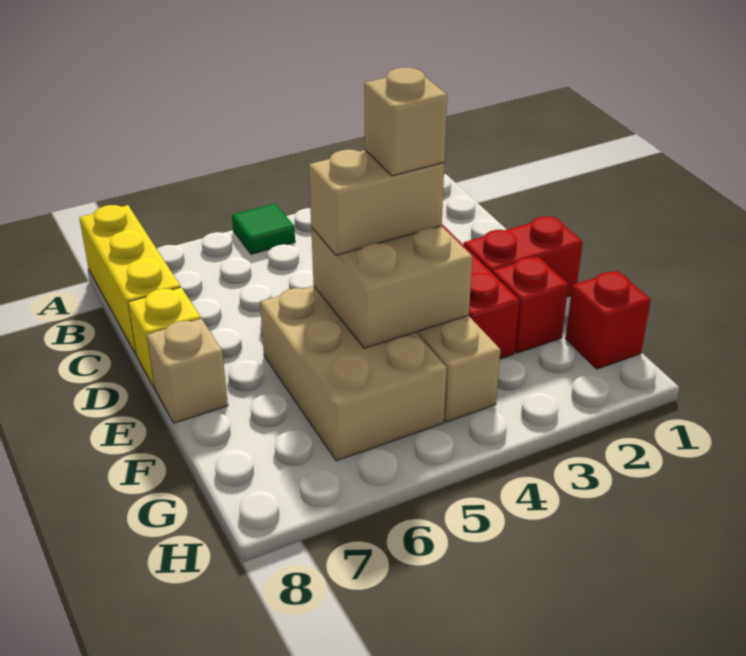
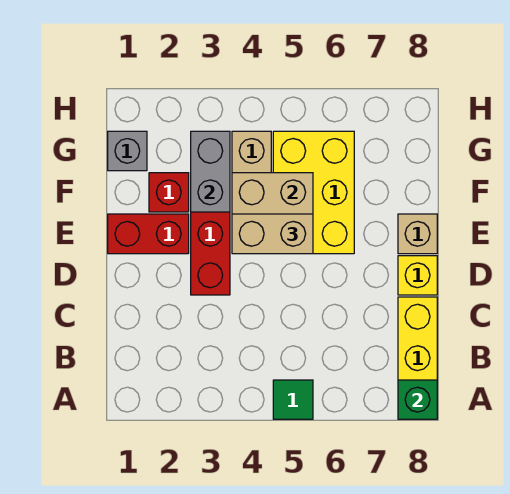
none -> green brick A8 level 2
tan brick E4 level 4 -> none
tan brick E5:G6 level 1 -> yellow brick E5:G6 level 1
none -> grey brick F3:G3 level 2
red brick G1 level 1 -> grey brick G1 level 1

